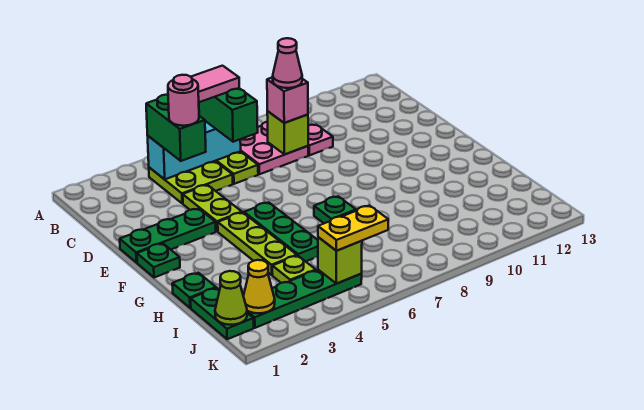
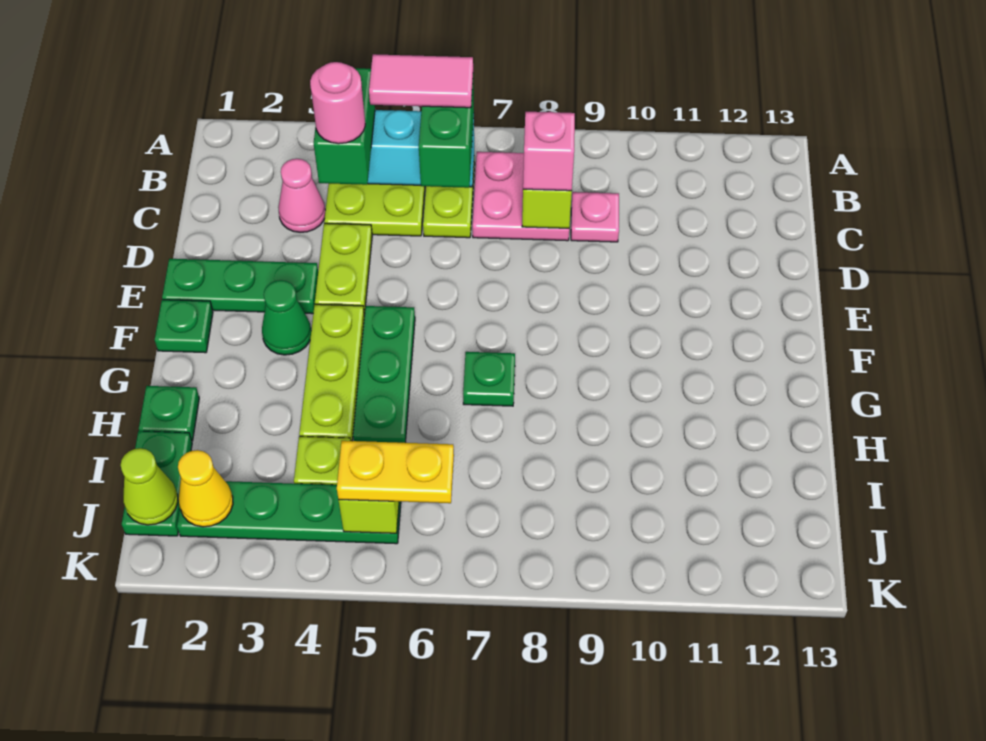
pink cone C8 level 4 -> pink cone C3 level 1
none -> green cone F3 level 1

